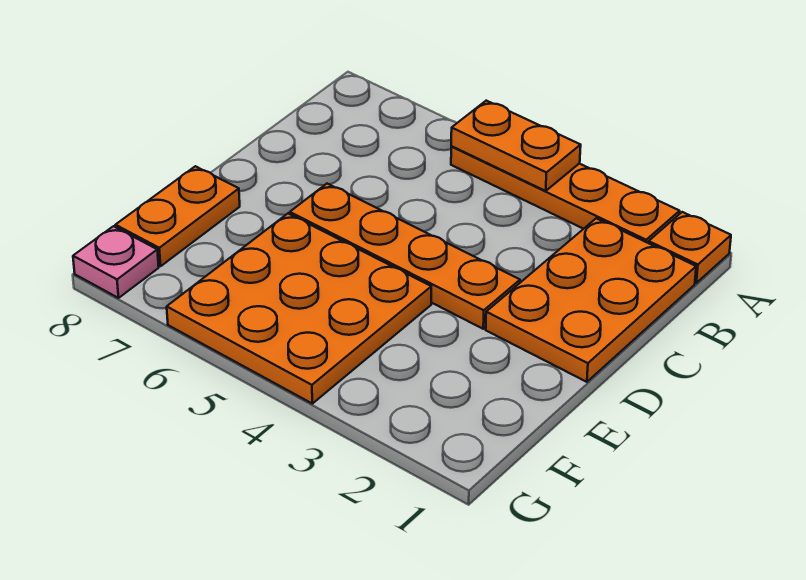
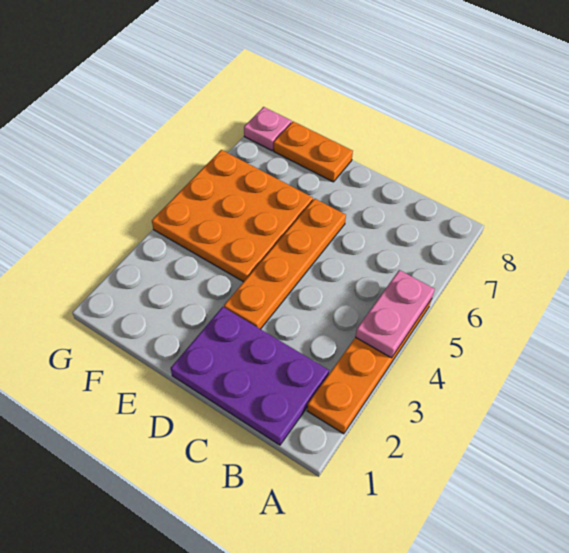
orange plate A1 level 1 -> none
orange plate A4:A5 level 2 -> pink plate A4:A5 level 2
orange plate B1:D2 level 1 -> purple plate B1:D2 level 1

